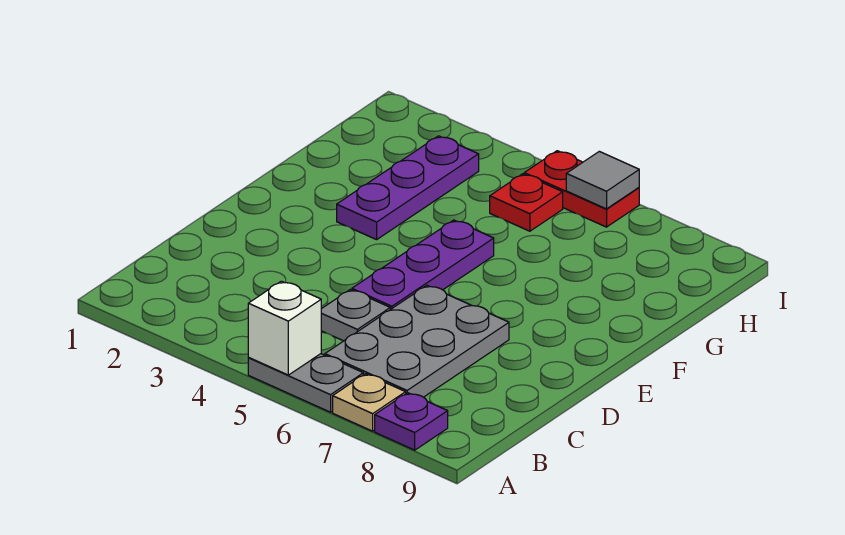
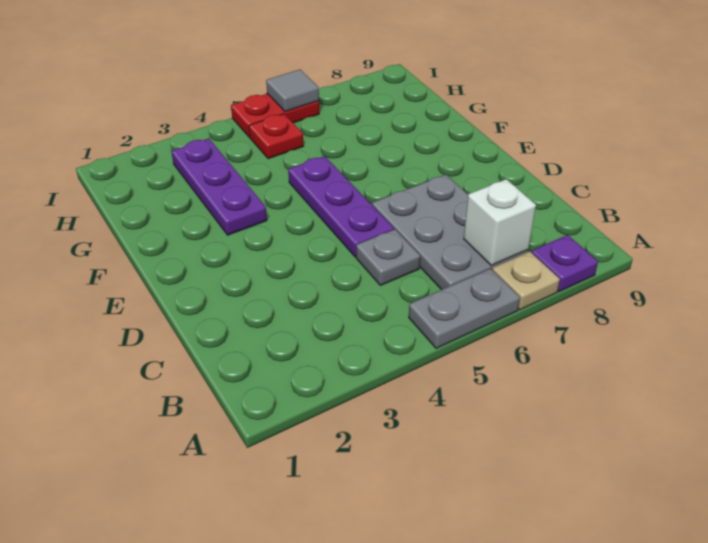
white brick A5 level 2 -> white brick B7 level 2

